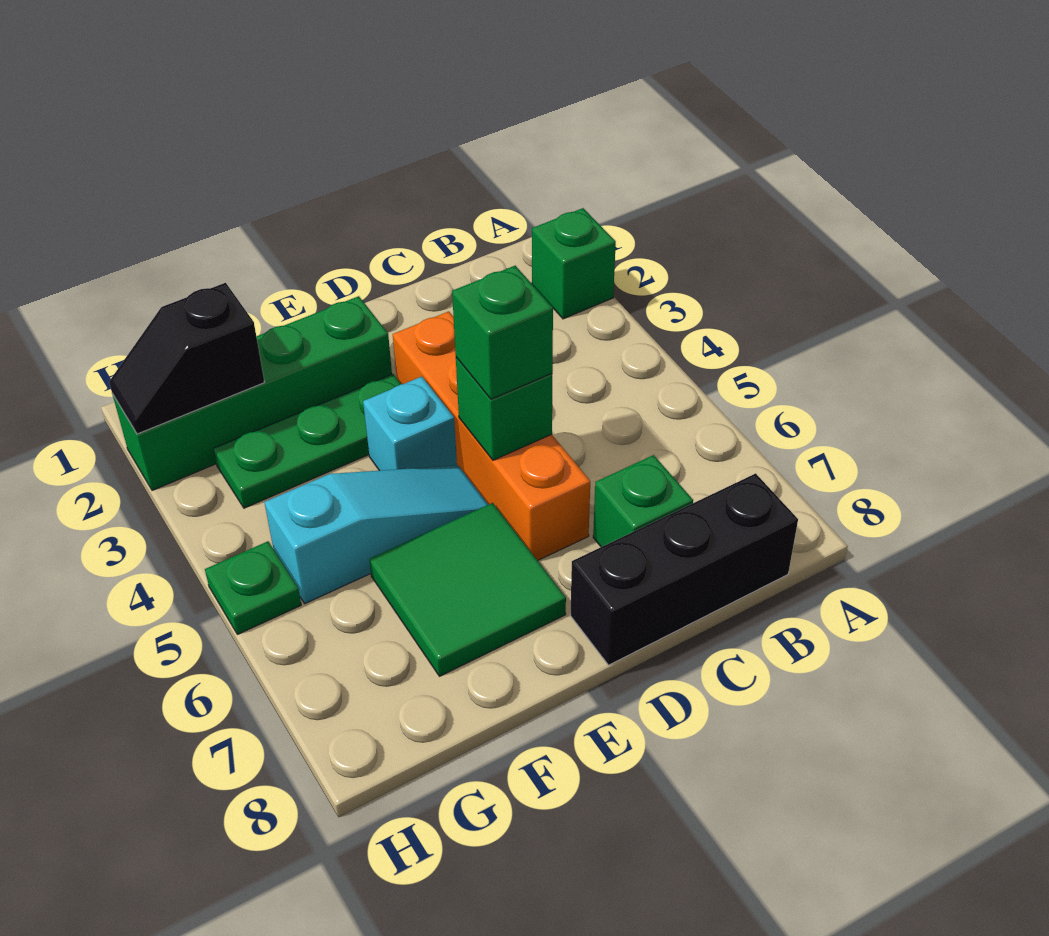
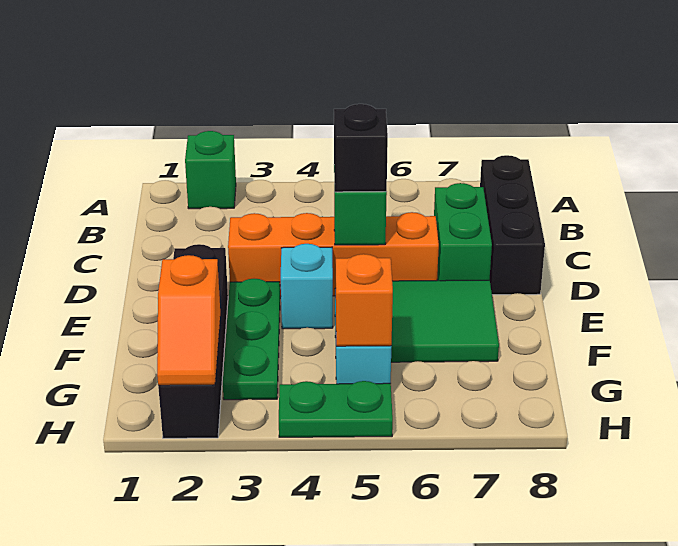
green brick C7 level 1 -> green brick C7:D7 level 1
green brick D5 level 3 -> black brick D5 level 3
green brick E2:H2 level 1 -> black brick E2:H2 level 1
black slope G2:H2 level 2 top G -> orange slope G2:H2 level 2 top G
none -> orange brick G5 level 2
green plate H5 level 1 -> green plate H4:H5 level 1

